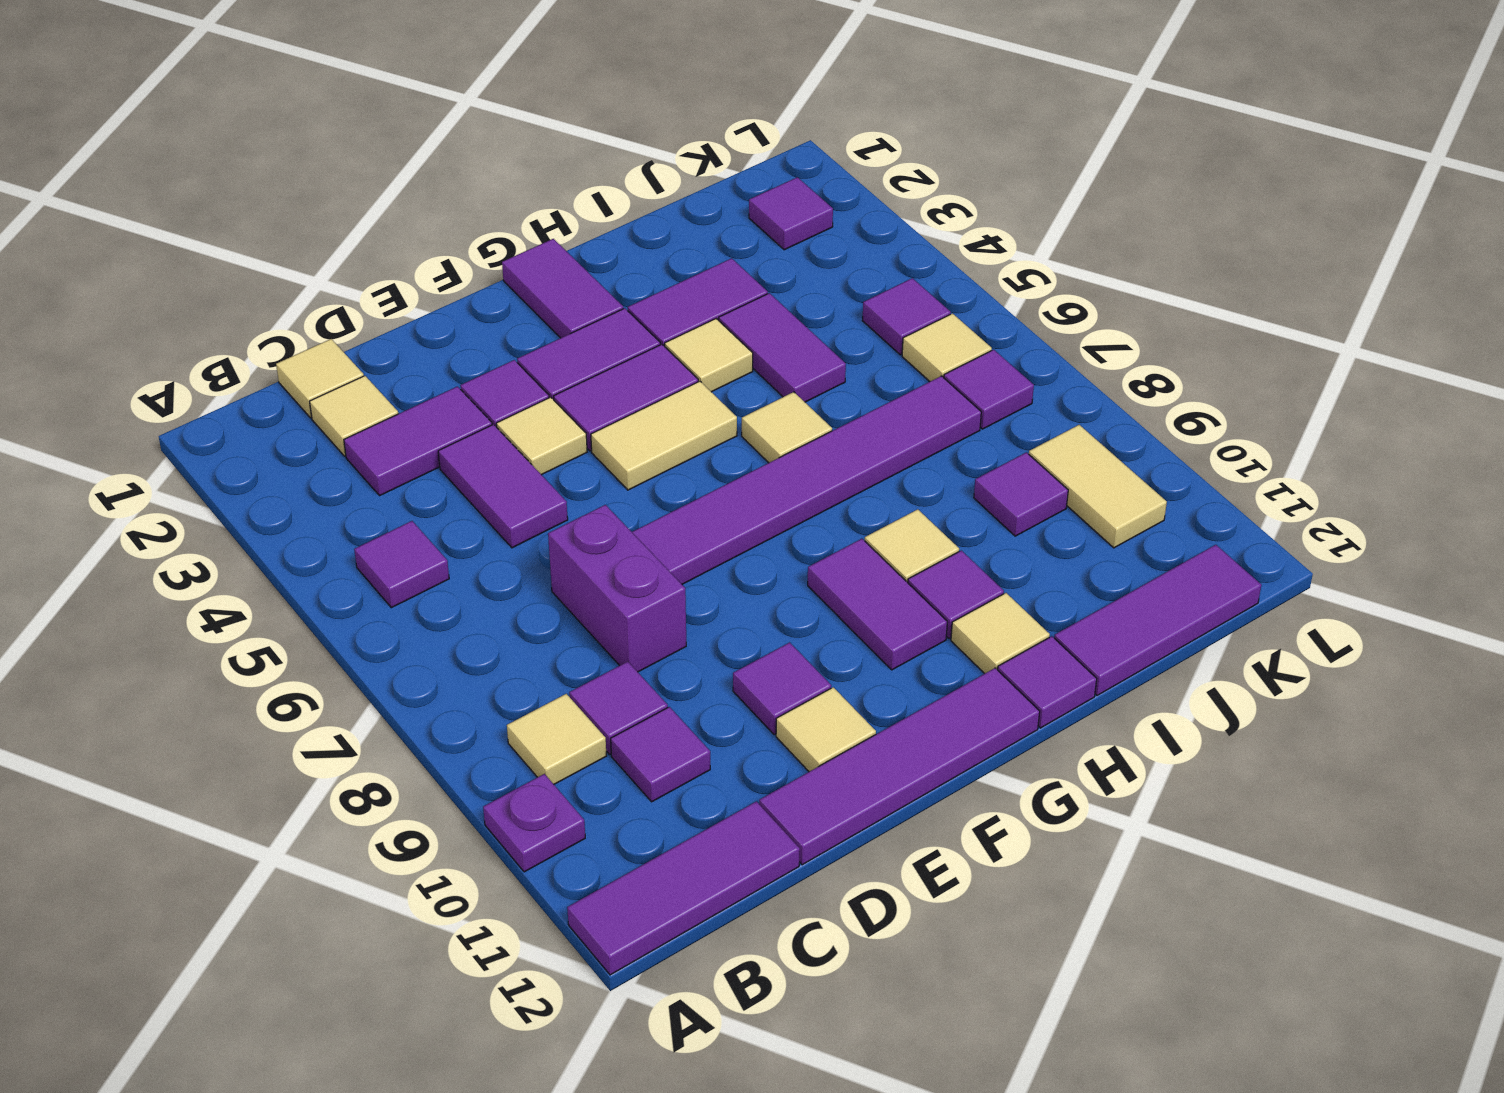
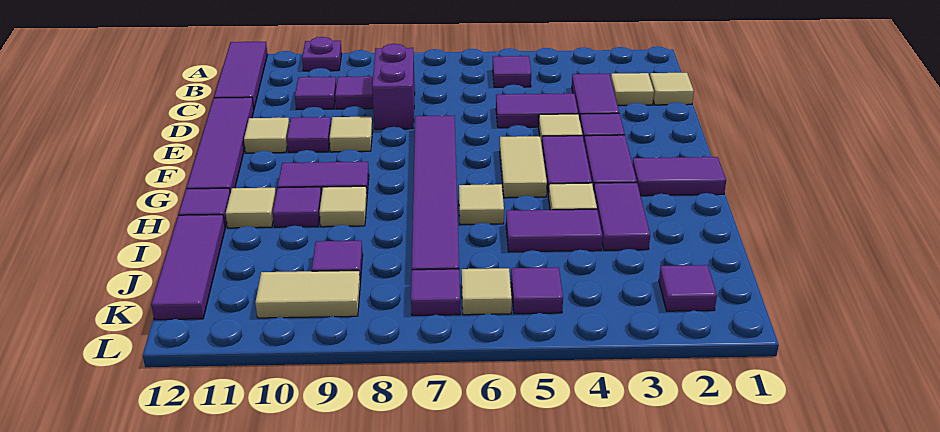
tan tile B9 level 1 -> tan tile E9 level 1
purple brick D7:D8 level 1 -> purple brick C8:D8 level 1

